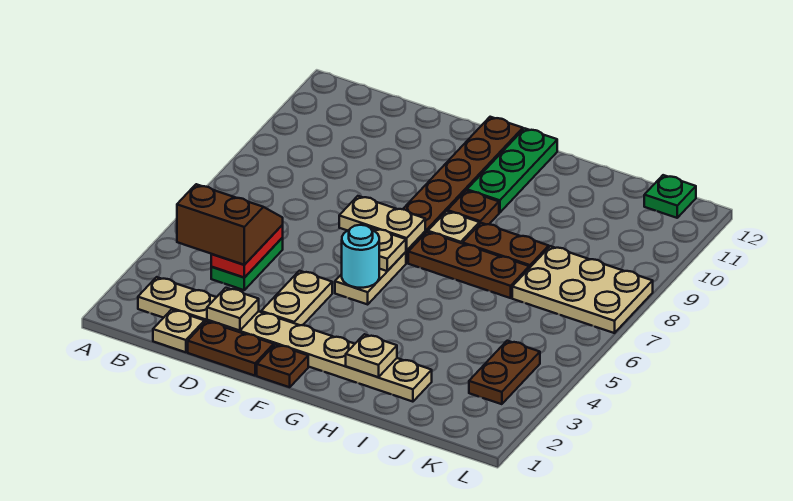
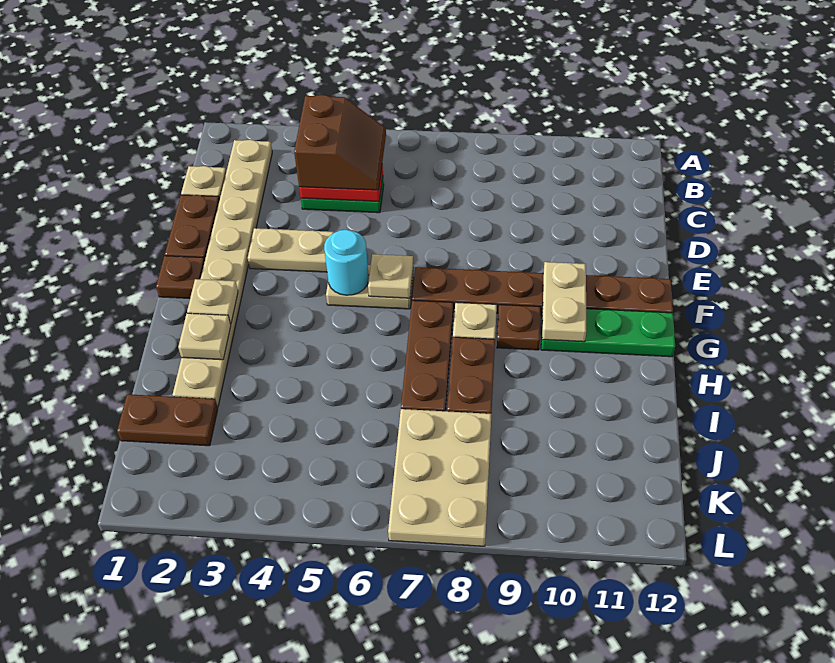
tan plate D2 level 2 -> tan plate G2 level 2
tan plate E7:F7 level 2 -> tan plate F10:G10 level 2
brown plate K3:K4 level 1 -> brown plate J1:J2 level 1
green plate K12 level 1 -> none

